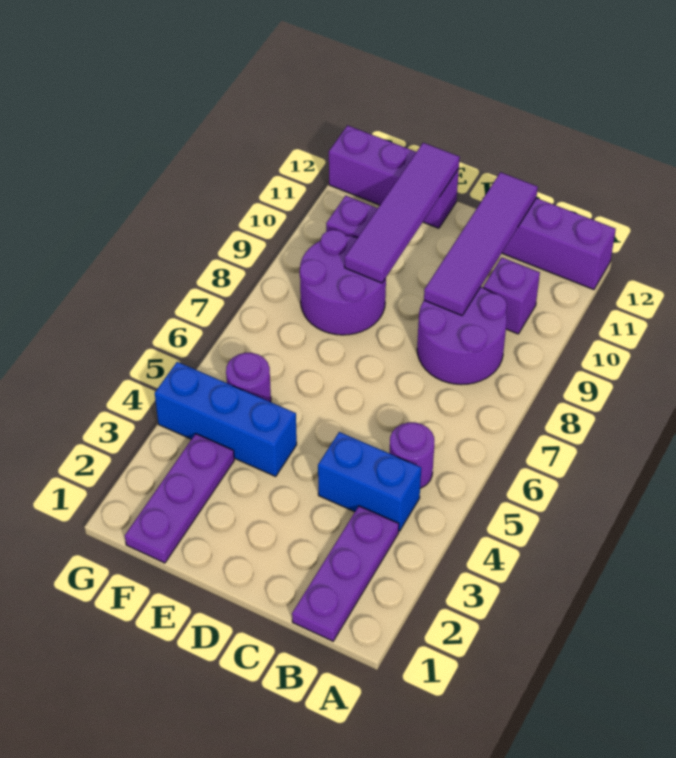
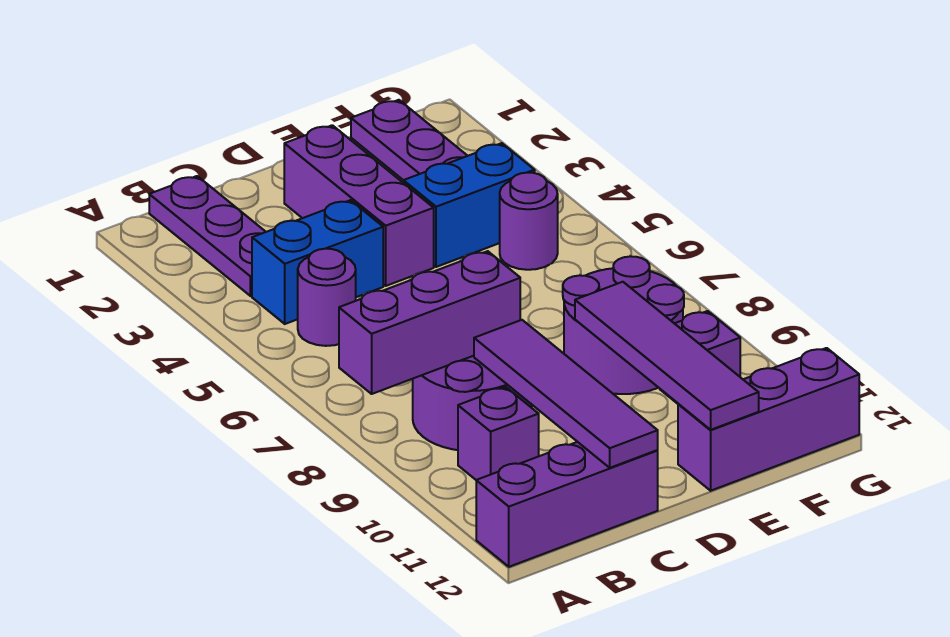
none -> purple brick A8:C8 level 2
none -> purple brick D2:D4 level 1
blue brick E4:G4 level 1 -> blue brick E4:F4 level 1

